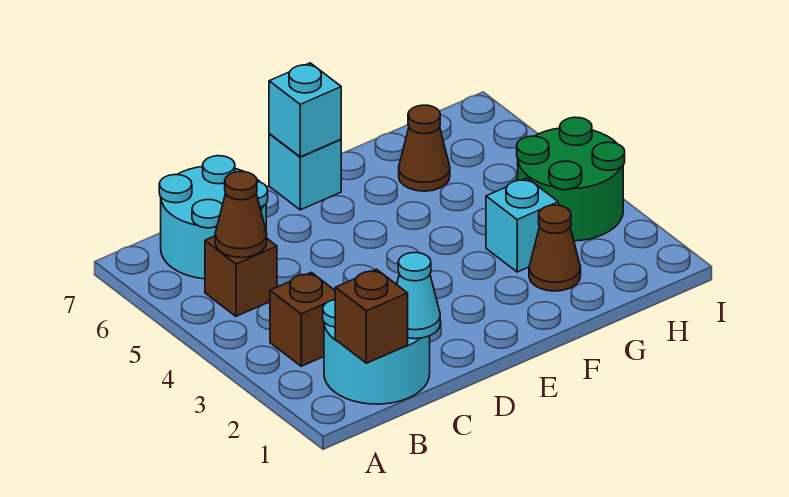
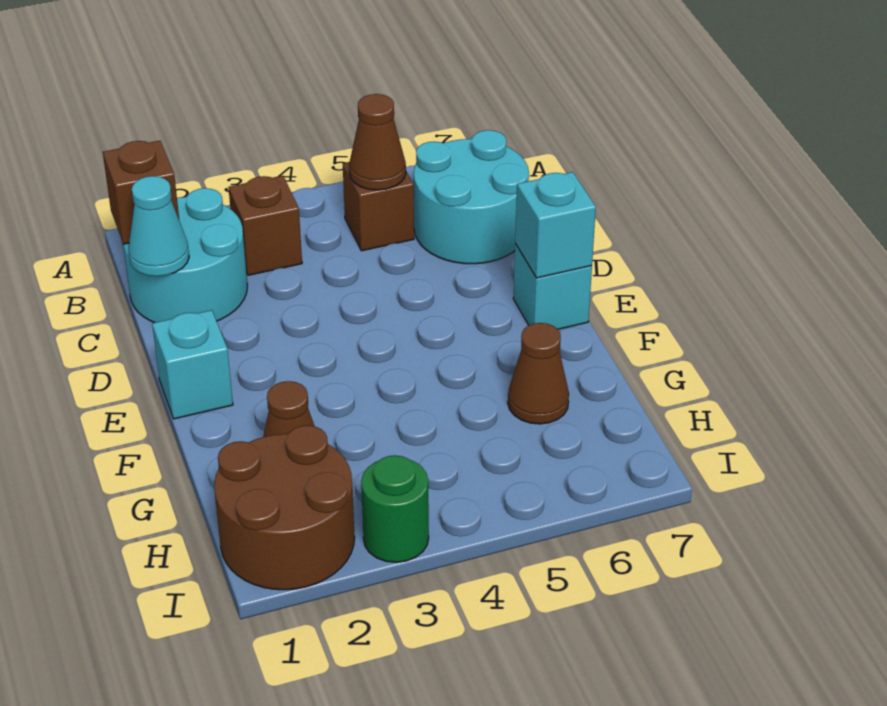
cyan brick G3 level 1 -> cyan brick E1 level 1
none -> brown round brick H1:I2 level 1
green round brick H3:I4 level 1 -> green round brick I3 level 1

